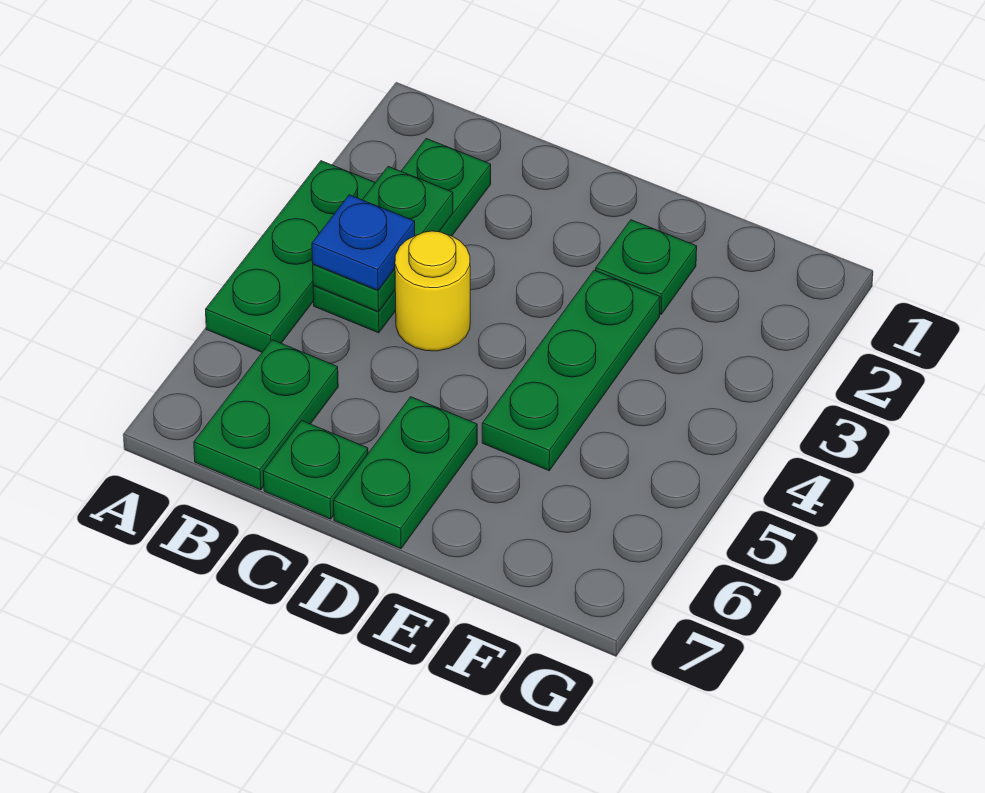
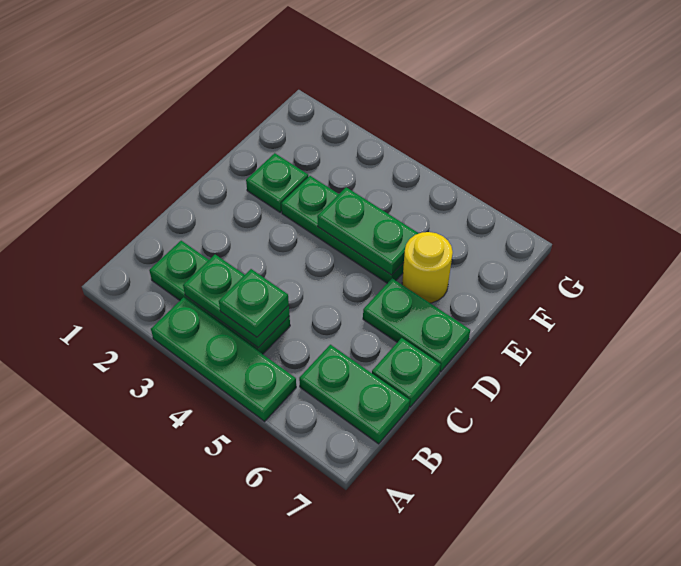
blue plate B4 level 3 -> green plate B4 level 3
yellow round brick C4 level 1 -> yellow round brick E6 level 1
none -> green plate E4:E5 level 2

